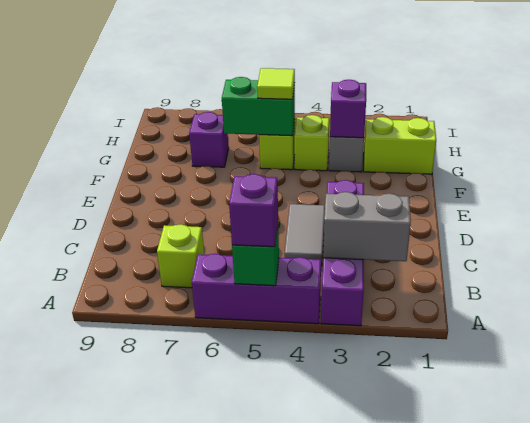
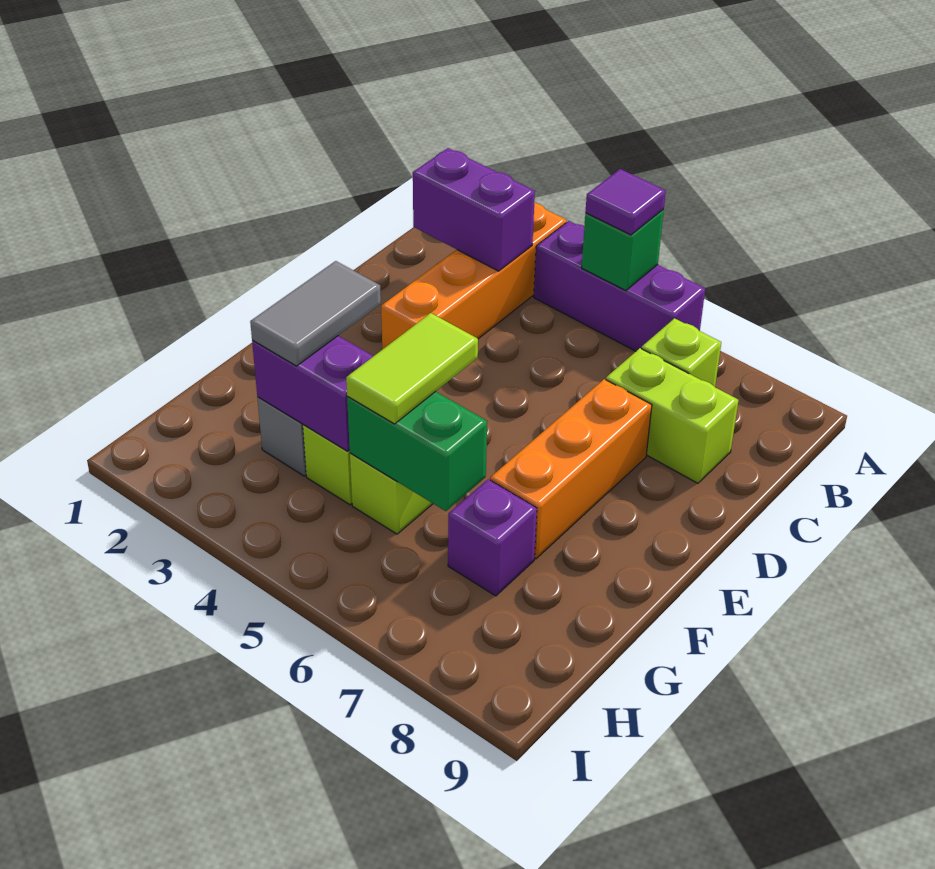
purple brick A3:D3 level 1 -> orange brick A3:D3 level 1
purple brick A5 level 3 -> purple tile A5 level 3
grey brick B2:B3 level 2 -> purple brick B2:B3 level 2
grey tile C4:D4 level 1 -> grey tile F3:G3 level 3
none -> orange brick D7:F7 level 1
lime brick G1:G2 level 1 -> lime brick C7:C8 level 1
purple brick G3 level 2 -> purple brick G3:G4 level 2
lime tile G5 level 3 -> lime tile F5:G5 level 3

